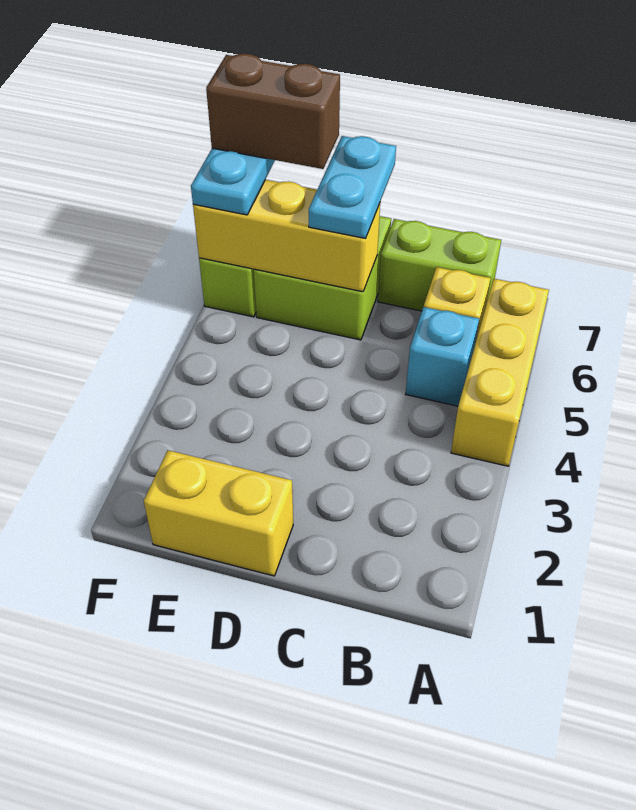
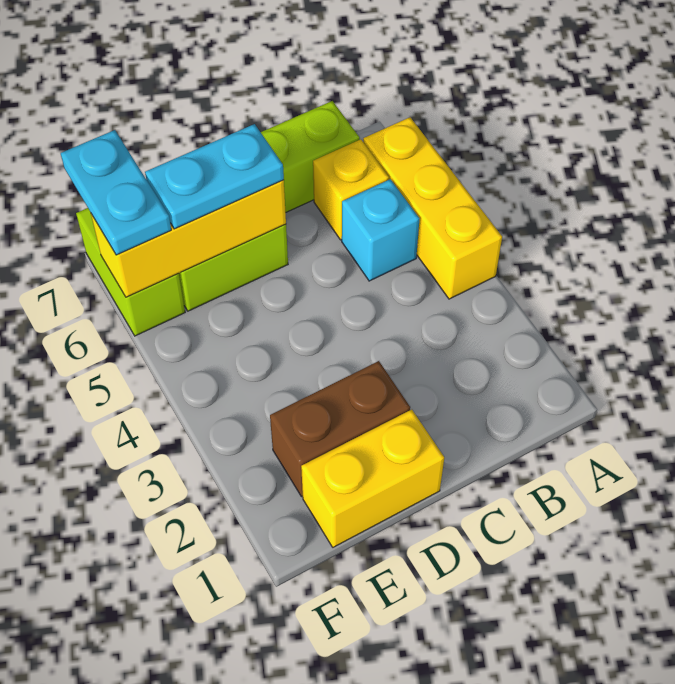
cyan plate D6:D7 level 3 -> cyan plate D6:E6 level 3
brown brick E7:F7 level 4 -> brown brick D2:E2 level 1

